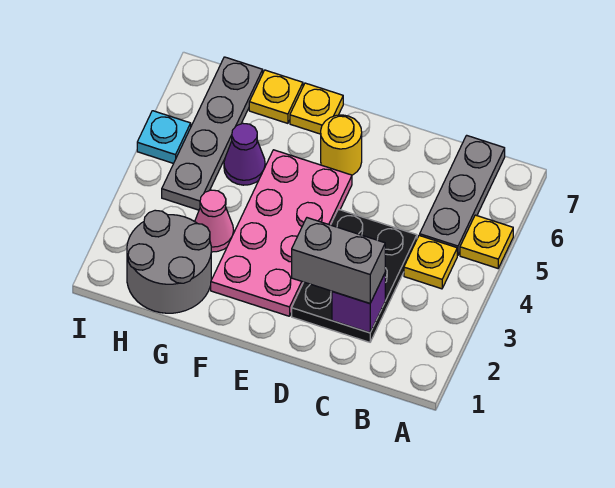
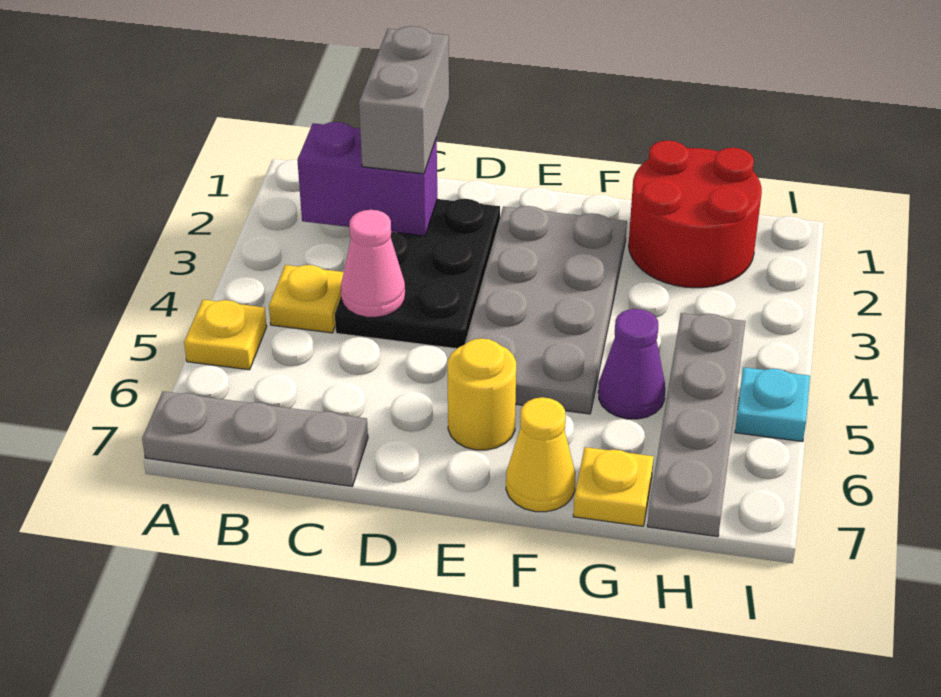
grey plate B5:B7 level 1 -> grey plate A7:C7 level 1
purple brick C2 level 2 -> purple brick B2:C2 level 2
grey brick C2:D2 level 3 -> grey brick C1:C2 level 3
pink plate E2:F5 level 1 -> grey plate E2:F5 level 1
yellow plate F7 level 1 -> yellow cone F7 level 1
grey round brick G1:H2 level 1 -> red round brick G1:H2 level 1
pink cone G3 level 1 -> pink cone C4 level 2

